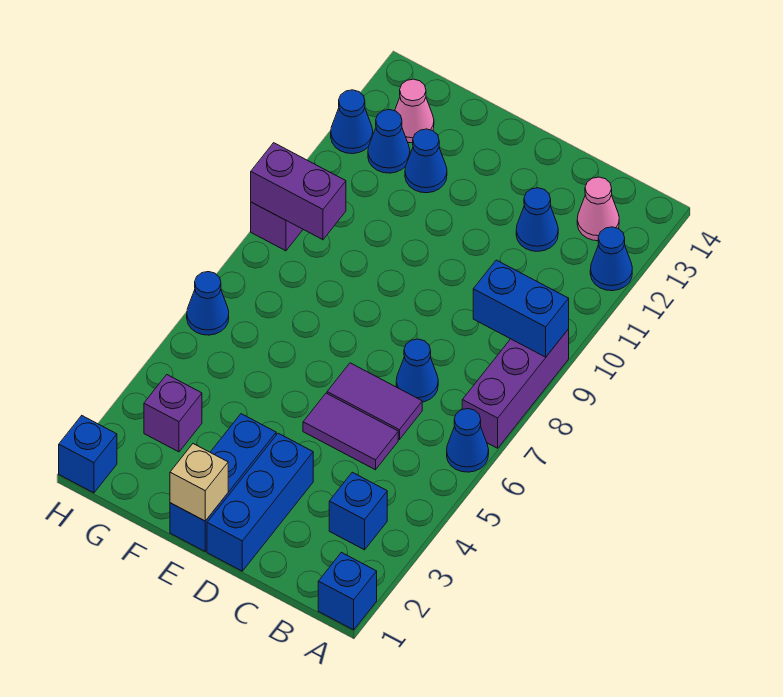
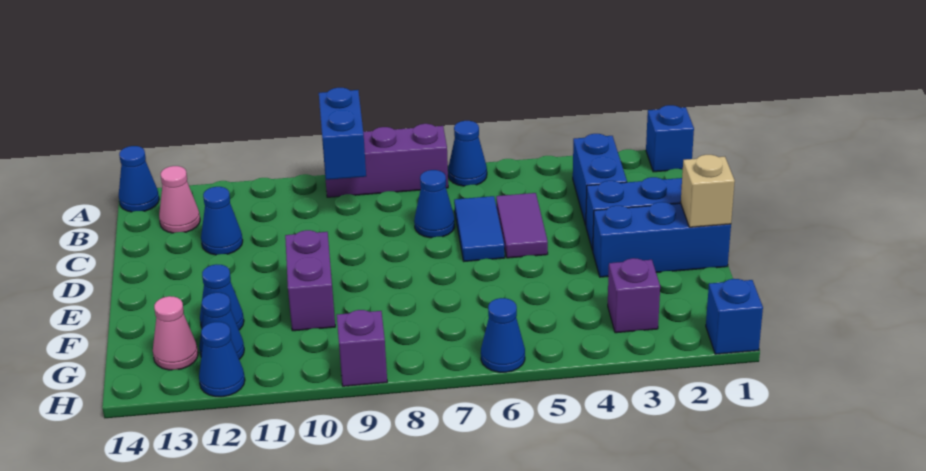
blue cone A12 level 1 -> blue cone A14 level 1
blue brick B3 level 1 -> blue brick B3:C3 level 1
purple tile C6:D6 level 1 -> blue tile C6:D6 level 1
purple brick G9:H9 level 2 -> purple brick E10:F10 level 1

